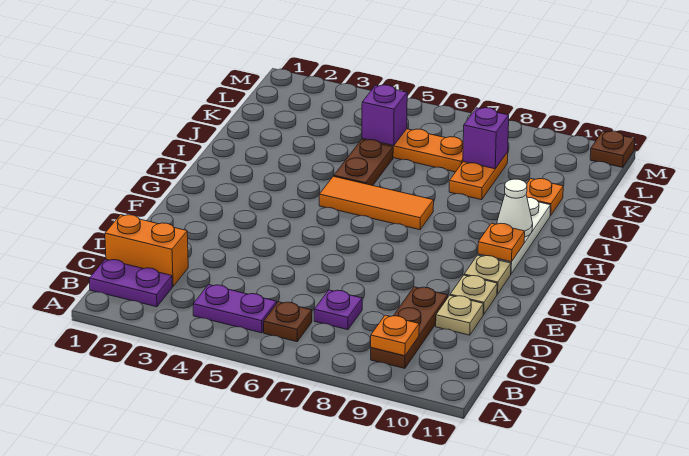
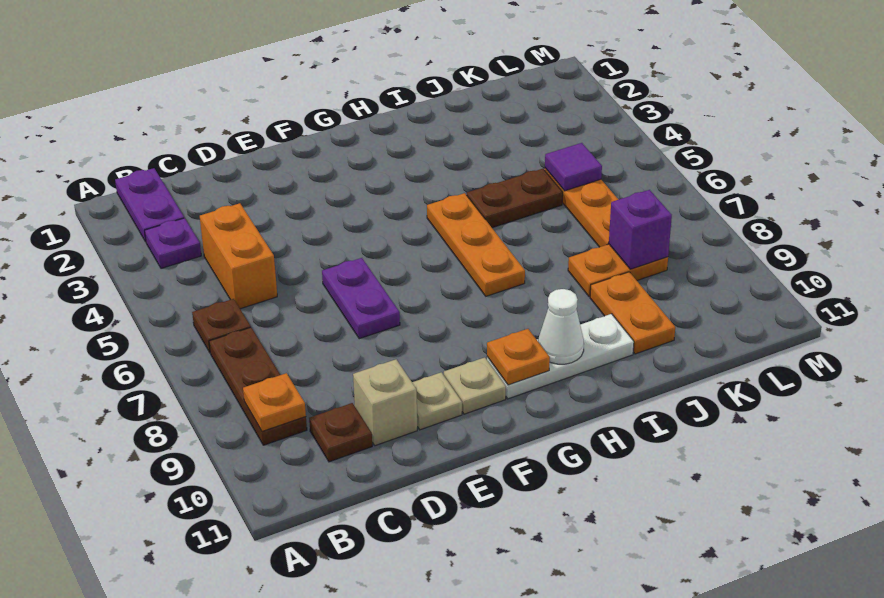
purple plate B4:B5 level 1 -> purple plate E6:E7 level 1
brown plate B9:D9 level 1 -> brown plate B7:B9 level 1
orange brick C1:C2 level 1 -> orange brick C4:C5 level 1
purple plate C7 level 1 -> purple plate B3 level 1
tan plate D10 level 1 -> tan brick D10 level 1
orange tile H5:H7 level 1 -> orange plate H5:H7 level 1
orange plate J10 level 1 -> orange plate J9:J10 level 1
purple brick K5 level 2 -> purple tile K5 level 2
brown plate M11 level 1 -> brown plate C10 level 1

